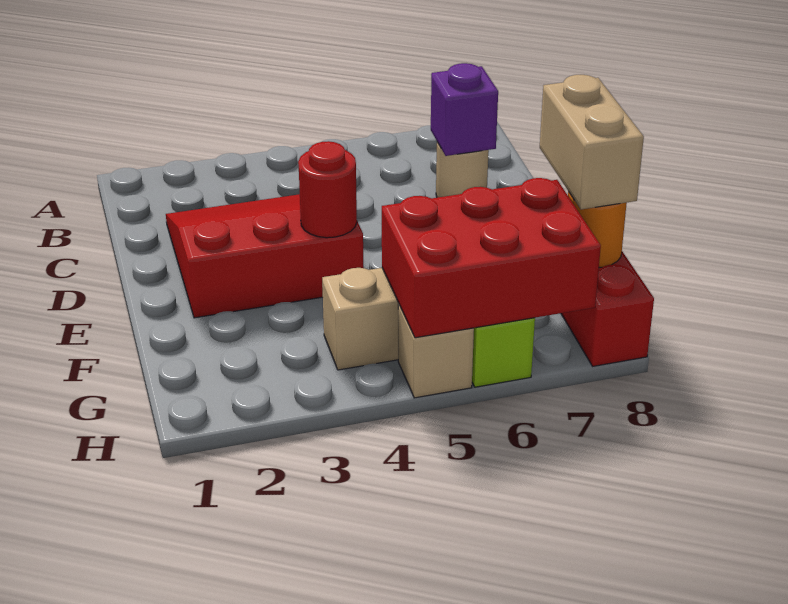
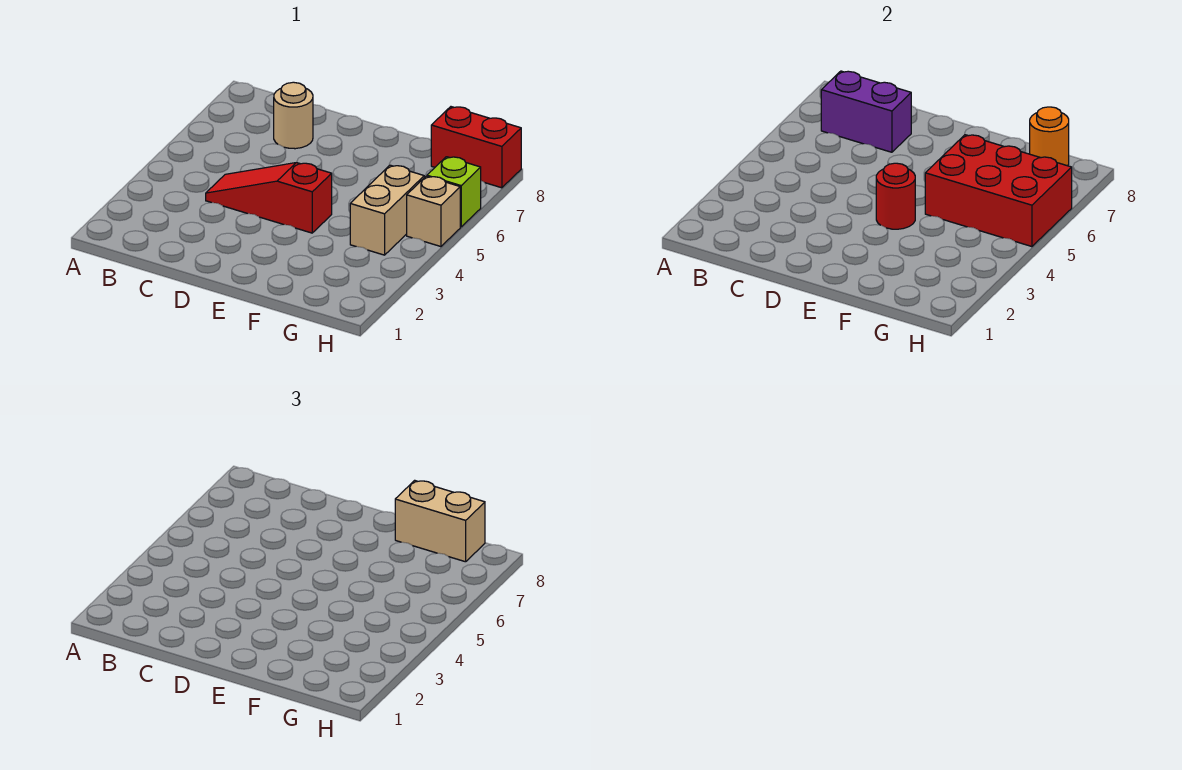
red slope C2:E4 level 1 top E -> red slope C4:E4 level 1 top E
purple brick C7 level 2 -> purple brick B7:C7 level 2
red brick G5:H7 level 2 -> red brick F5:H6 level 2

